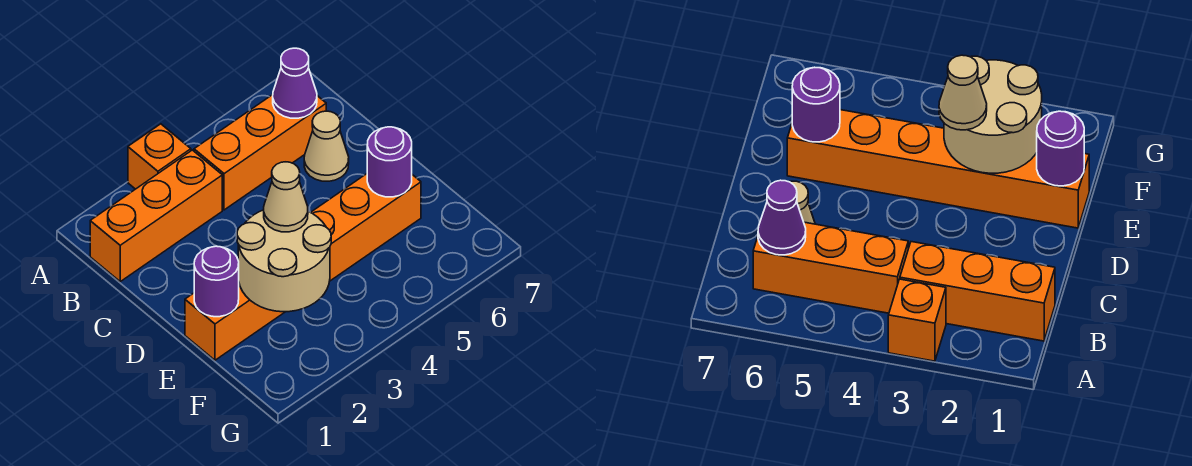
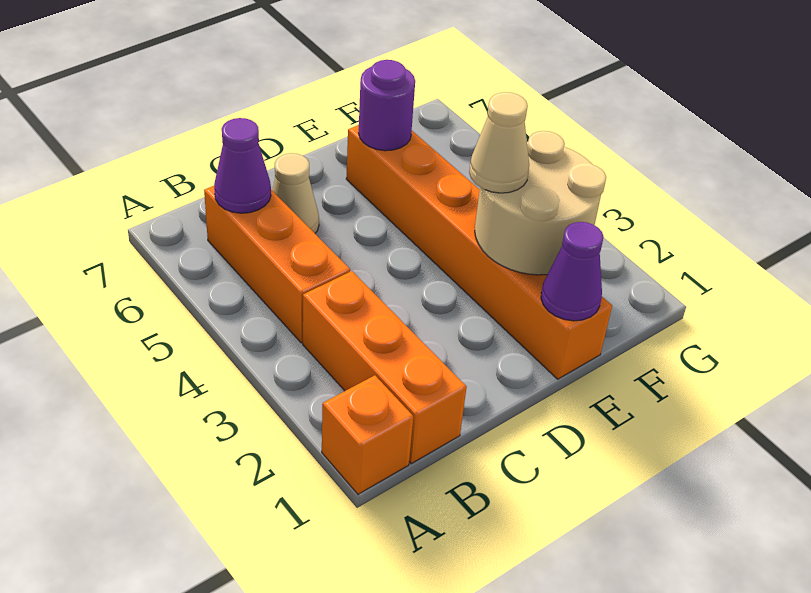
orange brick A3 level 1 -> orange brick A1 level 1
purple round brick E1 level 2 -> purple cone E1 level 2

